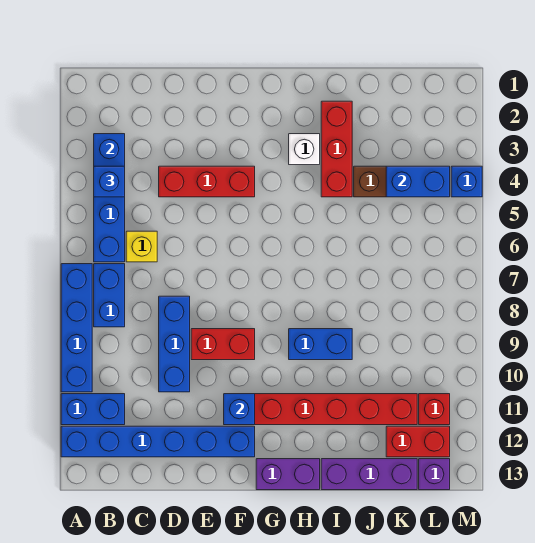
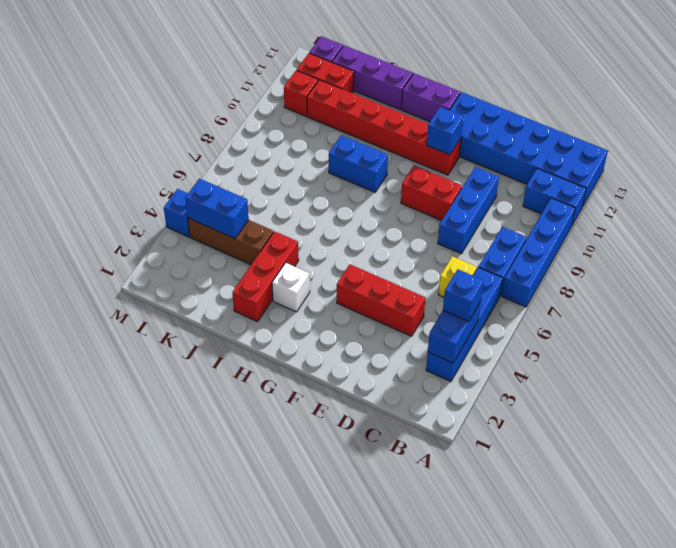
blue brick A12:F12 level 1 -> blue brick A12:F13 level 1

